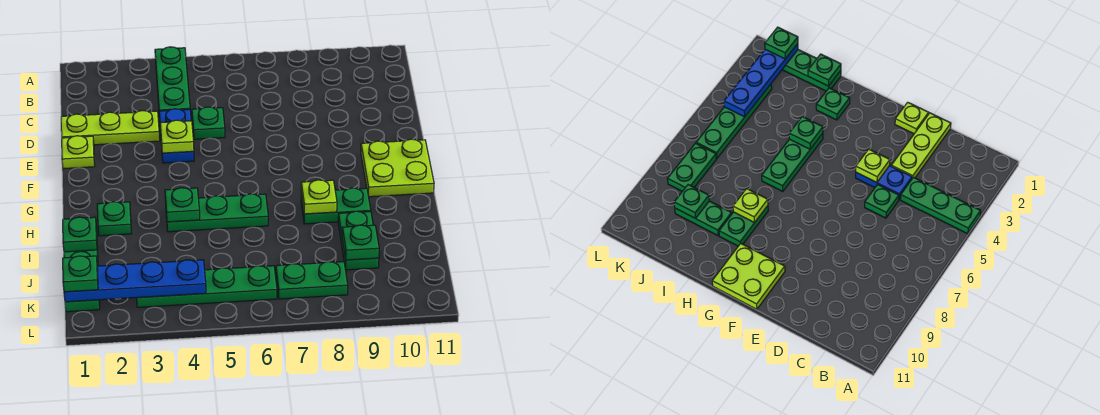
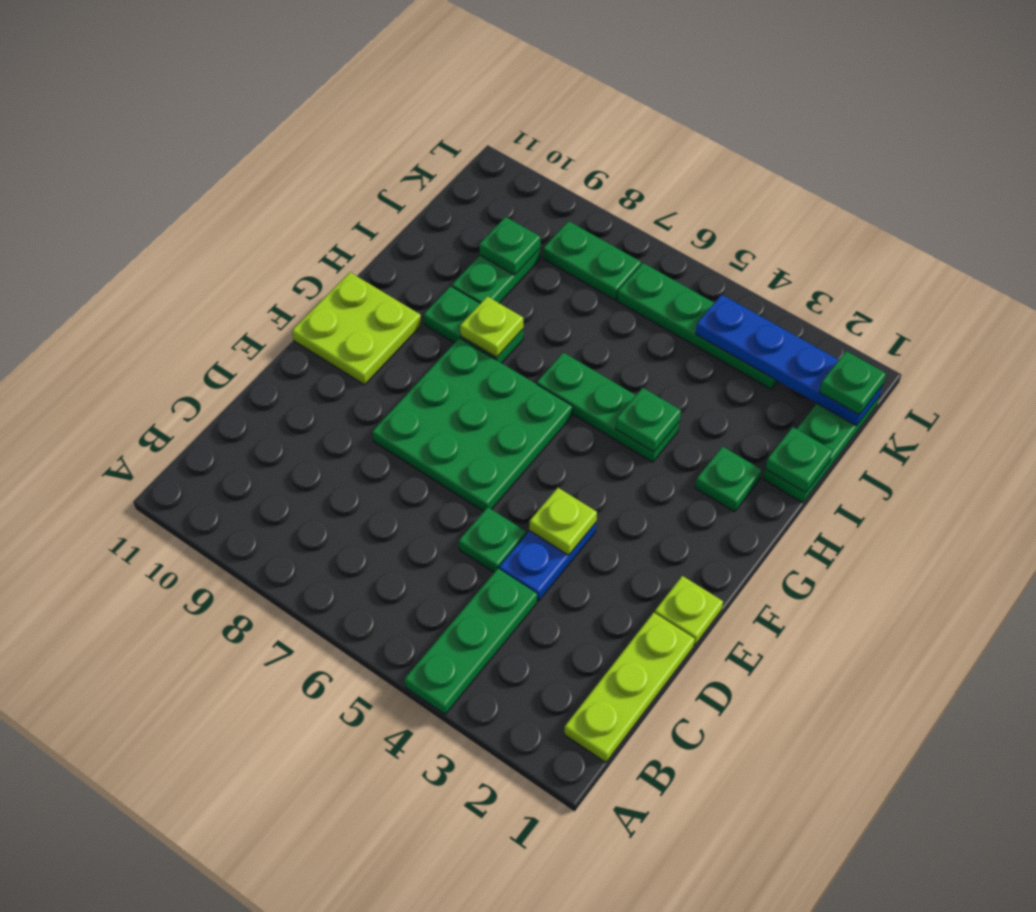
lime plate D1:D3 level 1 -> lime plate B1:D1 level 1
none -> green plate E6:G8 level 1

